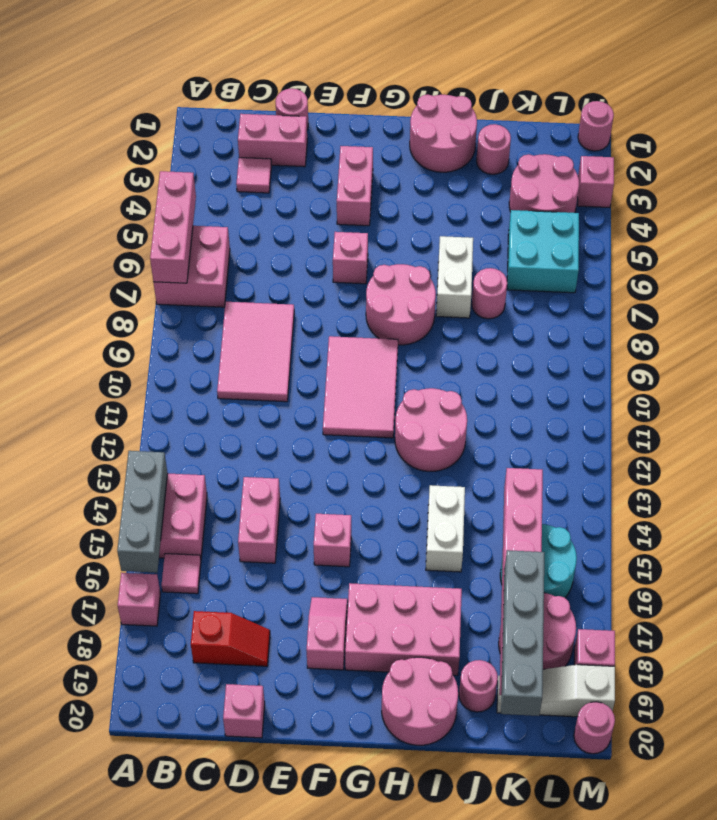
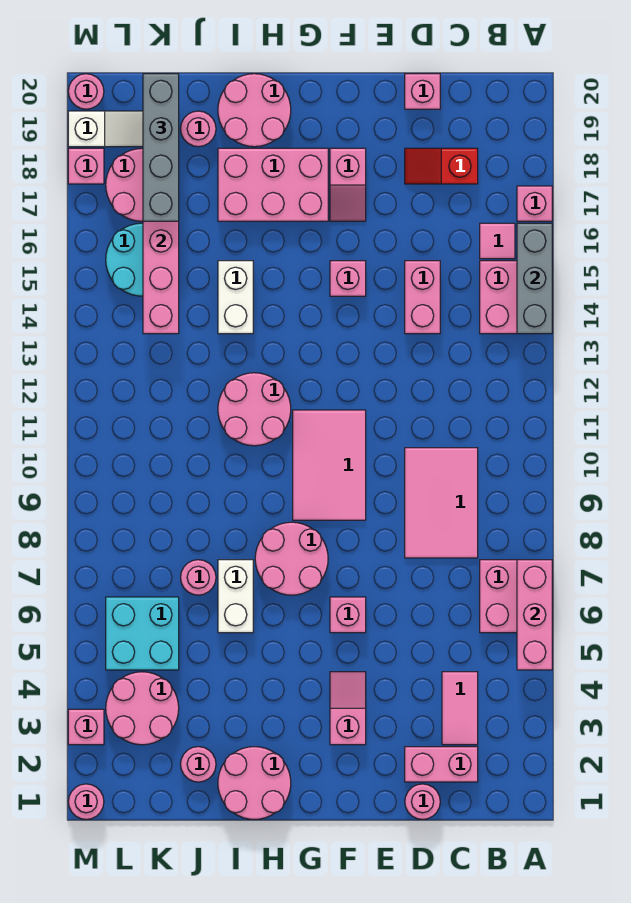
pink tile C3 level 1 -> pink tile C3:C4 level 1
pink brick F3:F4 level 1 -> pink slope F3:F4 level 1 top 3

